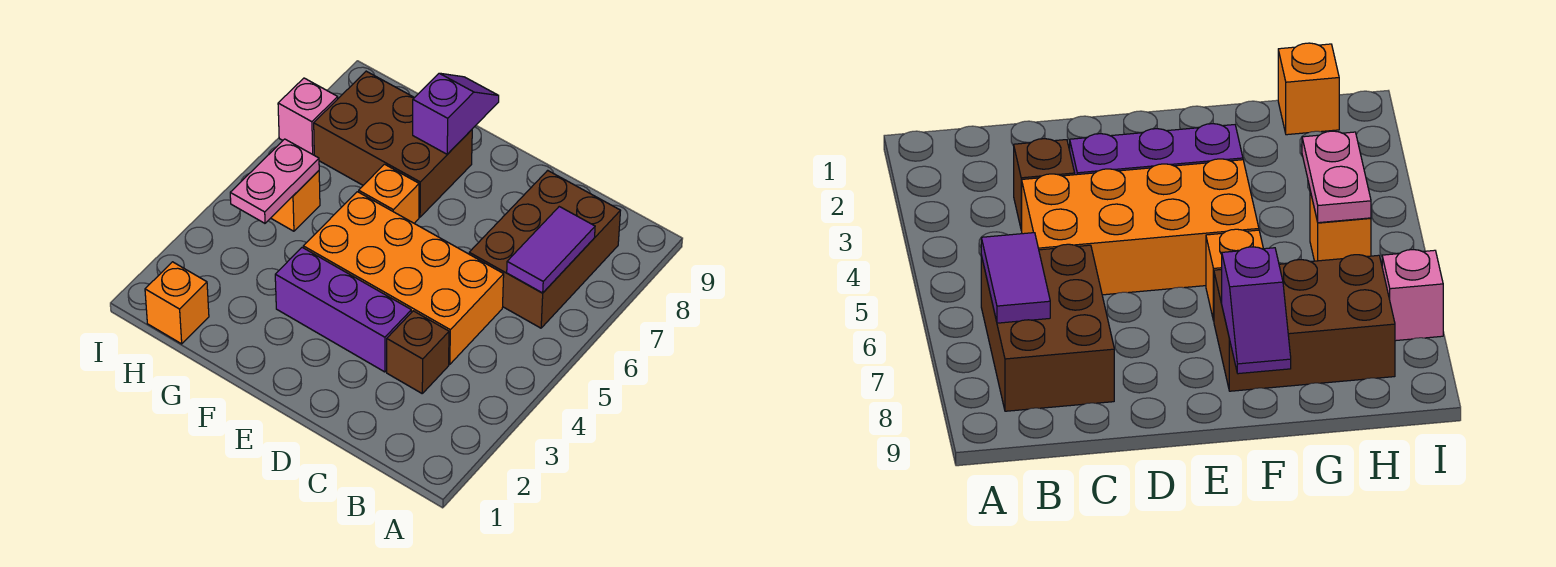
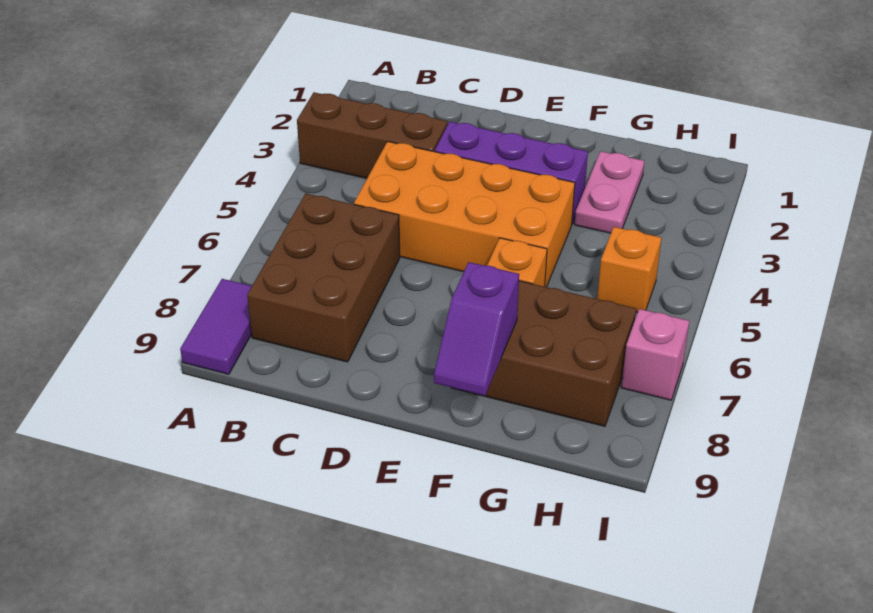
purple tile B6:B7 level 2 -> purple tile A8:A9 level 1
brown brick C3 level 1 -> brown brick A3:C3 level 1
orange brick H1 level 1 -> none
pink plate H4:H5 level 2 -> pink plate G2:G3 level 1

